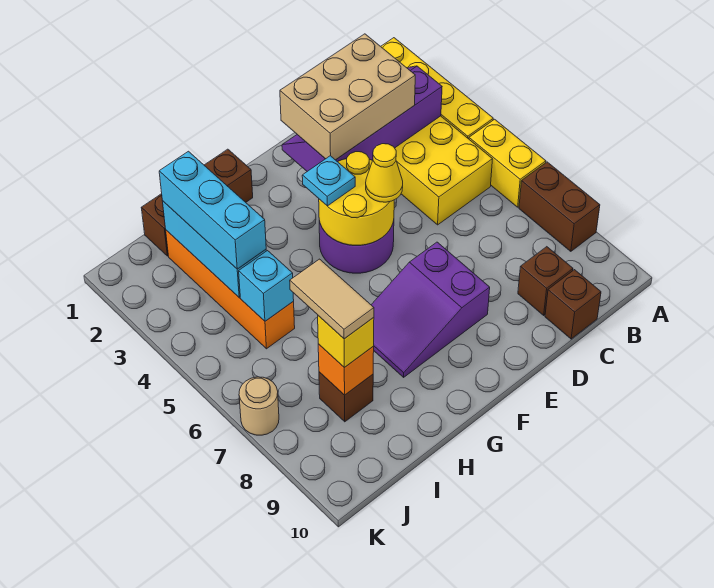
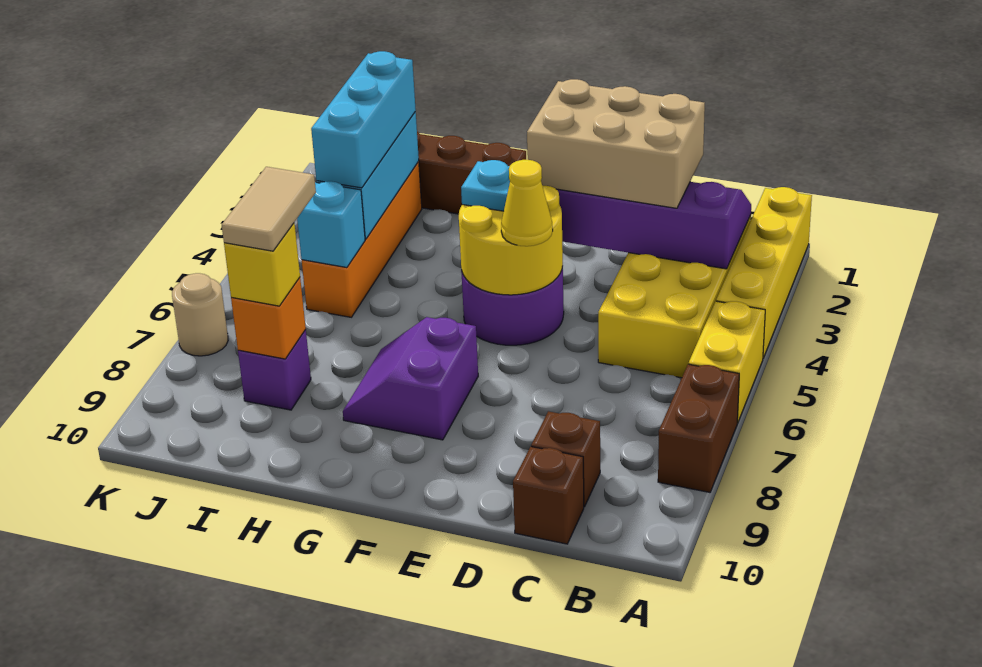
purple slope E7:G8 level 1 top E -> purple slope F7:G8 level 1 top F
brown brick I8 level 1 -> purple brick I8 level 1

